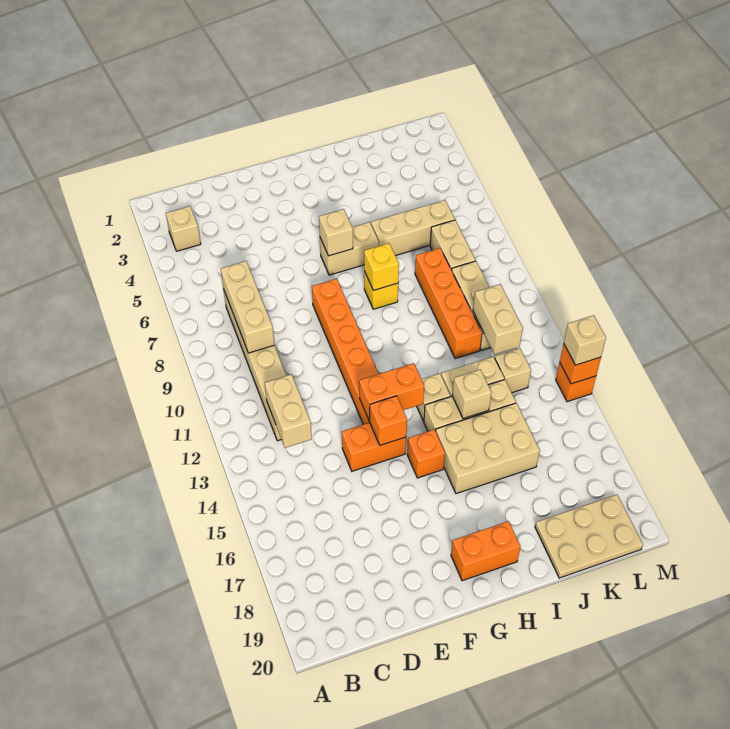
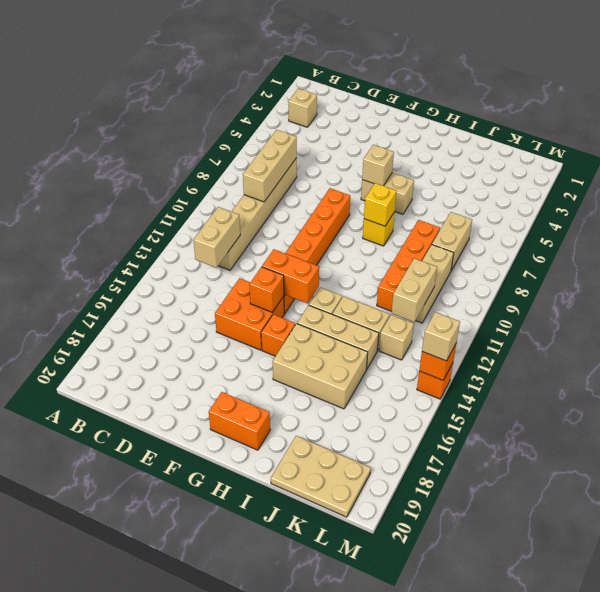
orange brick E14:F14 level 1 -> orange brick E14:F15 level 1
tan brick I6:K6 level 1 -> none
tan brick I14 level 2 -> none

